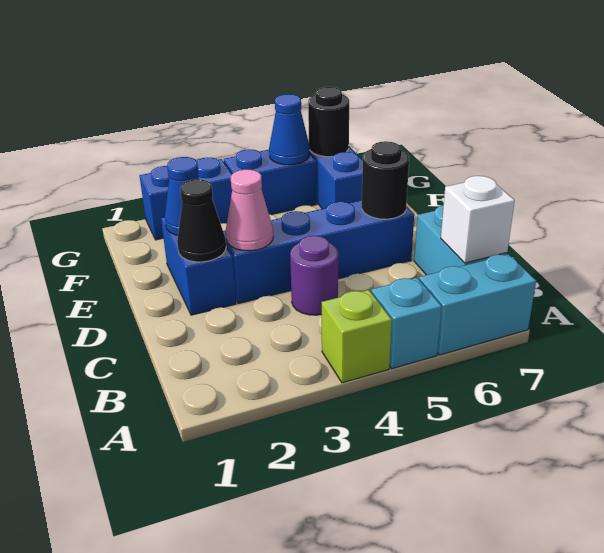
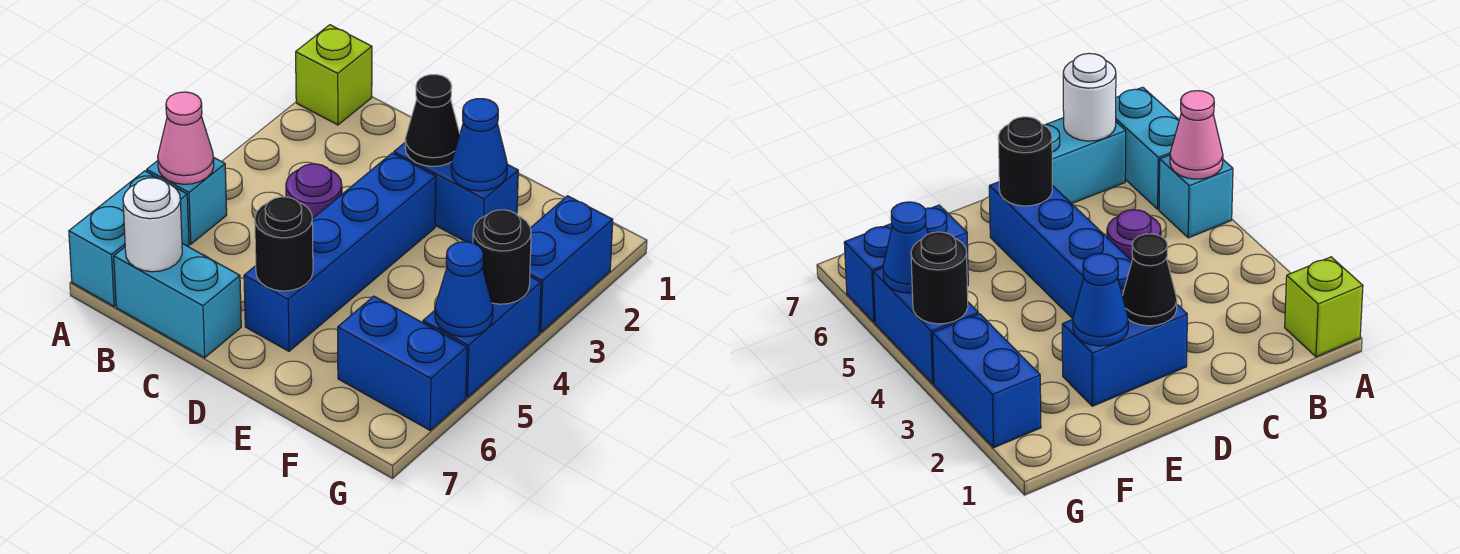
lime brick A4 level 1 -> lime brick A1 level 1
white brick B7 level 2 -> white round brick B7 level 2
pink cone D3 level 2 -> pink cone A5 level 2
black round brick G6 level 2 -> black round brick G4 level 2

